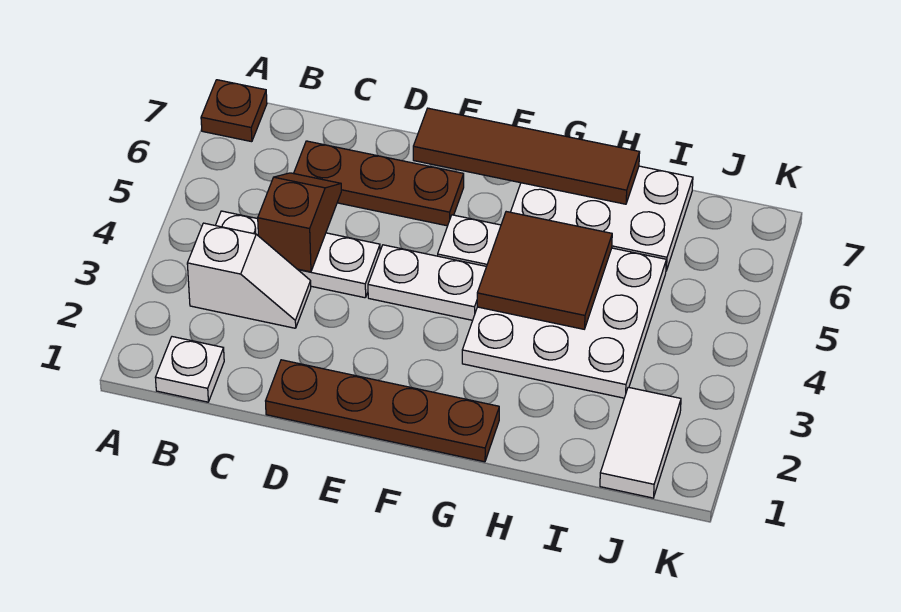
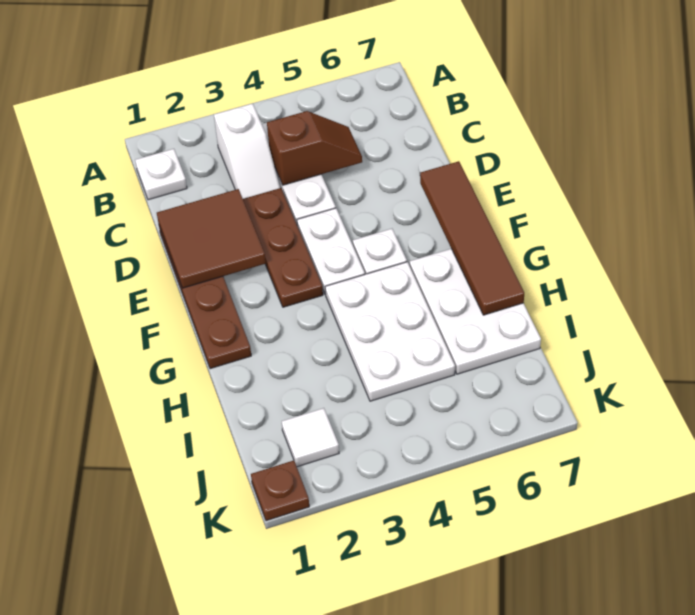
brown plate A7 level 1 -> brown plate K1 level 1
brown plate C6:E6 level 1 -> brown plate D3:F3 level 1
white plate G3:I5 level 1 -> white plate G4:I5 level 1
brown tile G4:H5 level 2 -> brown tile D1:E2 level 2
white tile J1:J2 level 1 -> white tile J2 level 1

